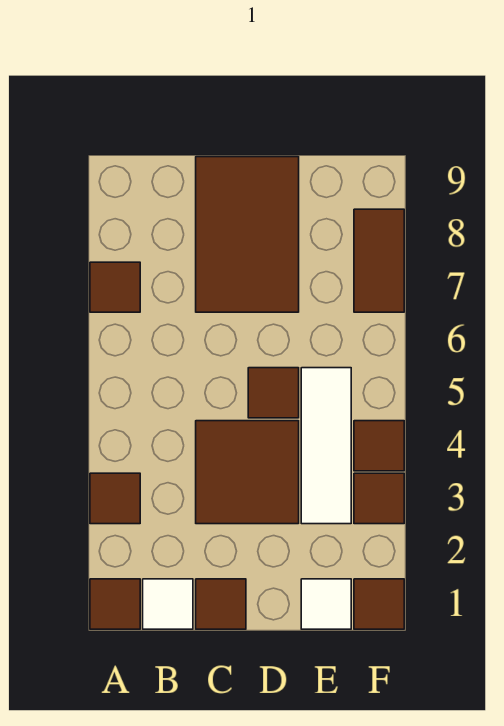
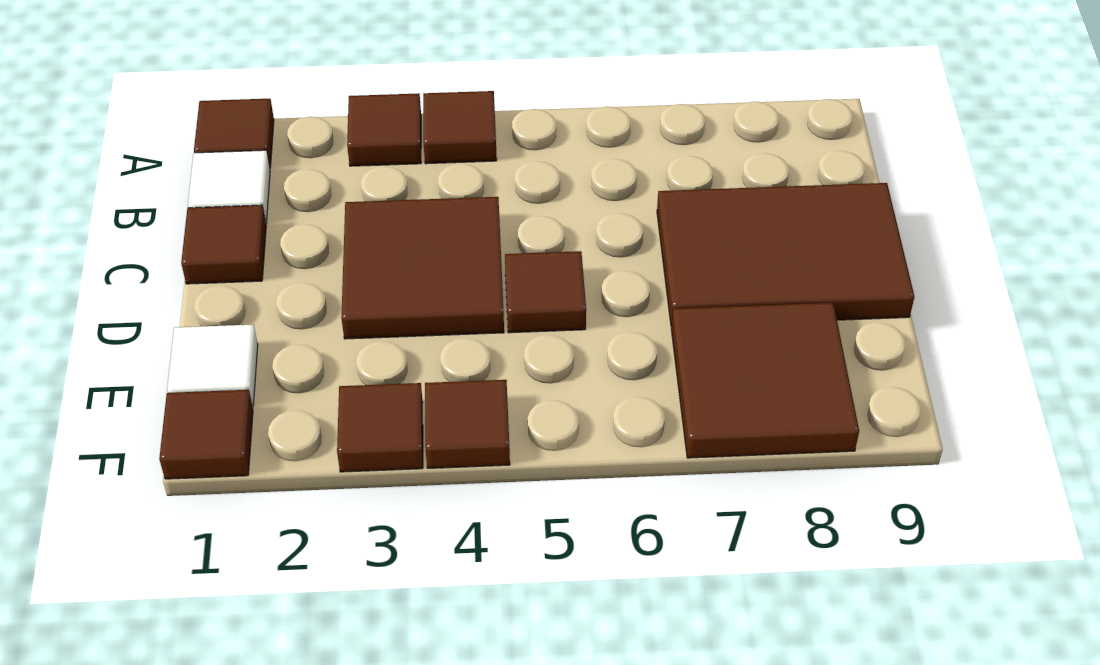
brown tile A7 level 1 -> brown tile A4 level 1
white tile E3:E5 level 1 -> none
brown tile F7:F8 level 1 -> brown tile E7:F8 level 1

